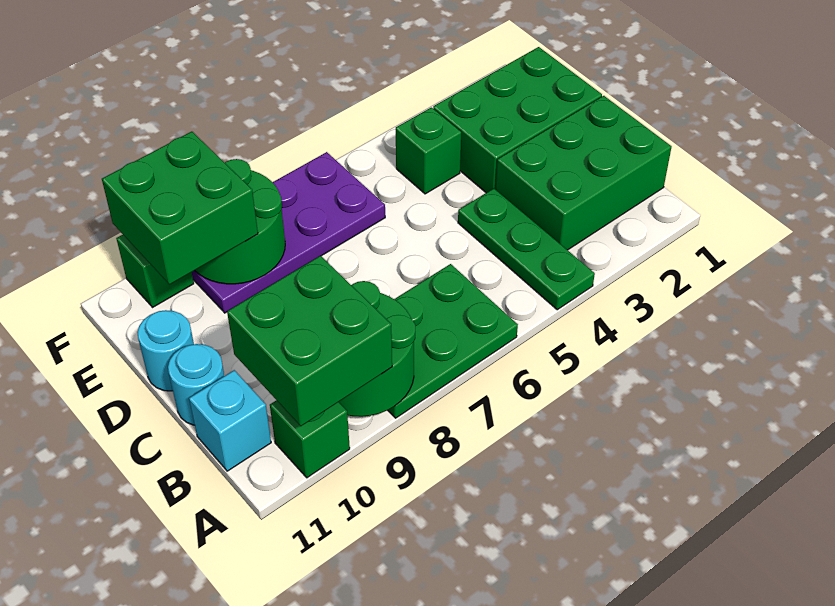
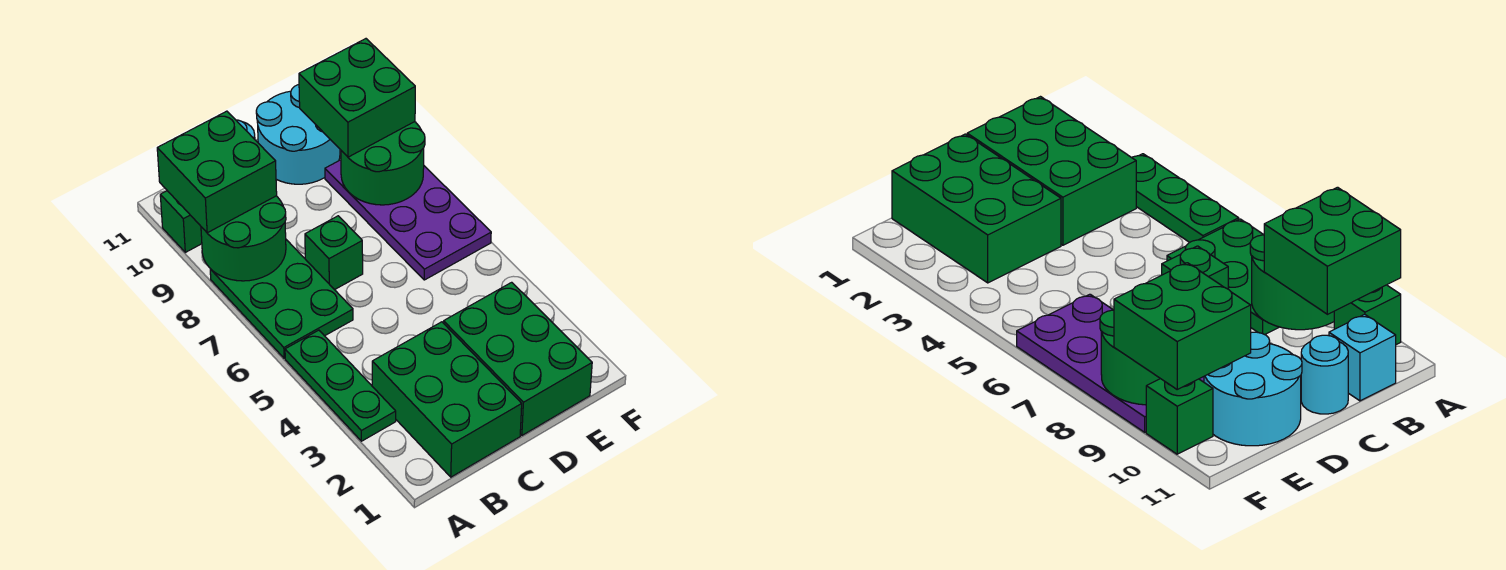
green plate A4:C4 level 1 -> green plate A3:A5 level 1
cyan round brick D11 level 1 -> cyan round brick D10:E11 level 1
green brick E4 level 1 -> green brick C7 level 1

